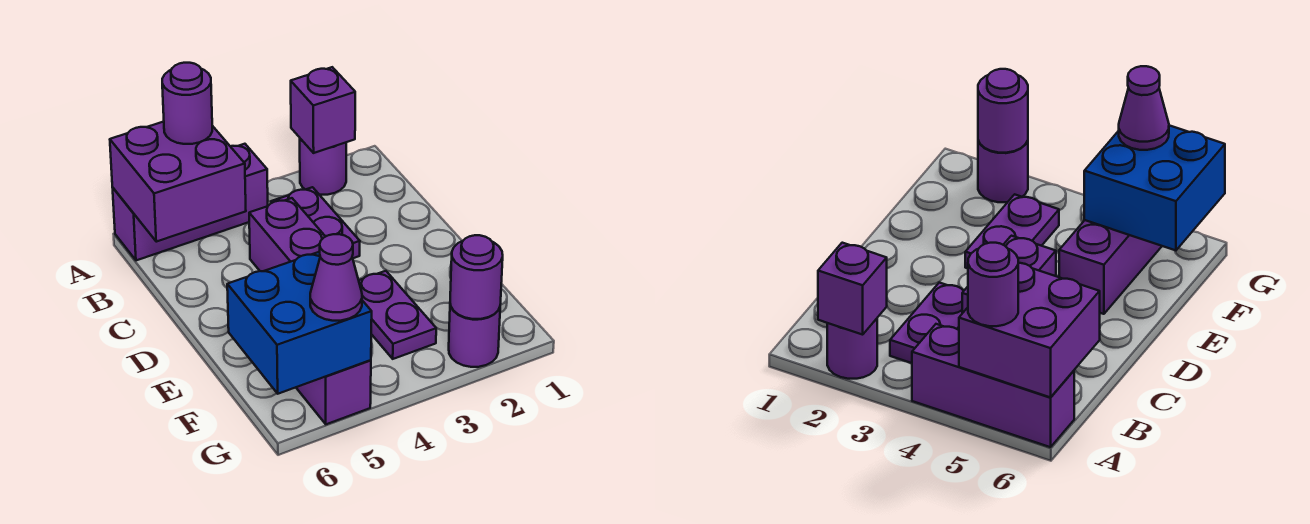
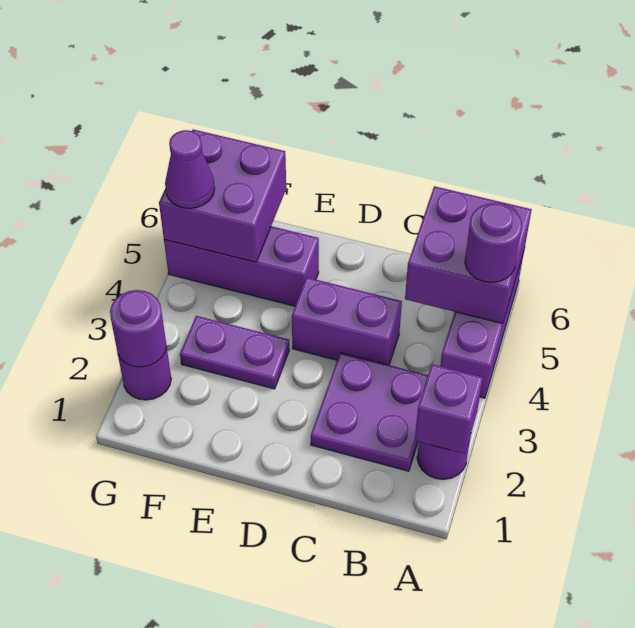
purple plate B3:C3 level 1 -> purple plate B2:C3 level 1
blue brick F5:G6 level 2 -> purple brick F5:G6 level 2

